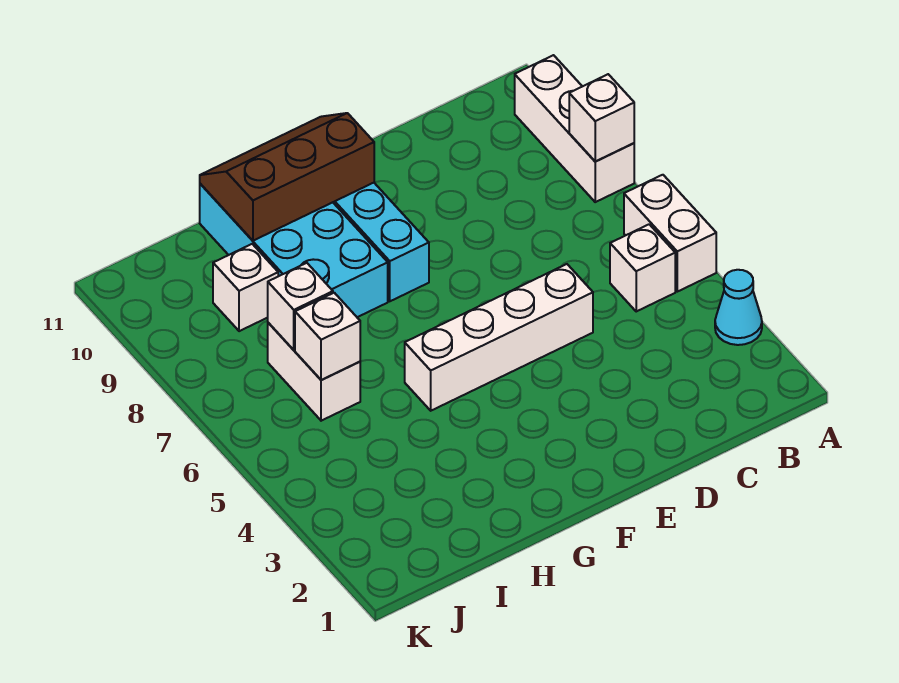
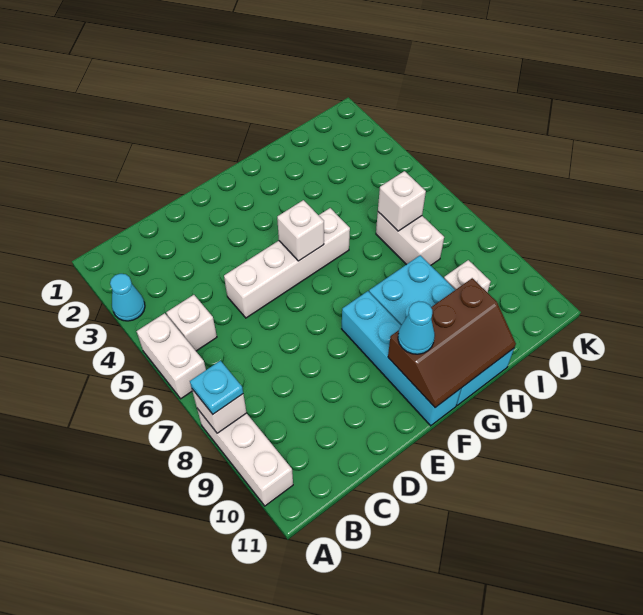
none -> cyan plate A8 level 3
none -> cyan cone F10 level 3
white brick I7 level 2 -> white brick F5 level 2

